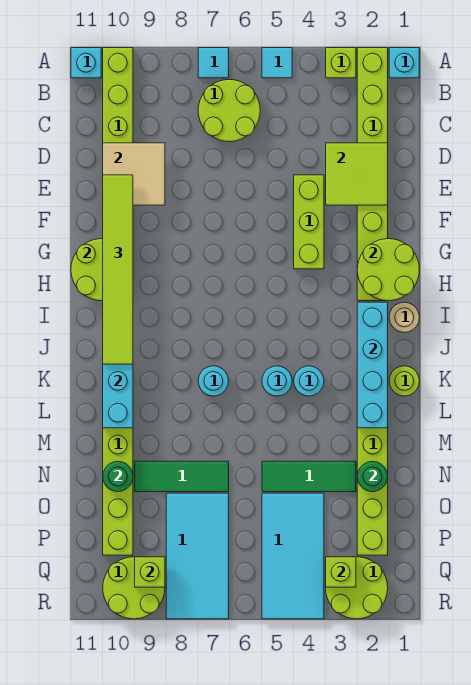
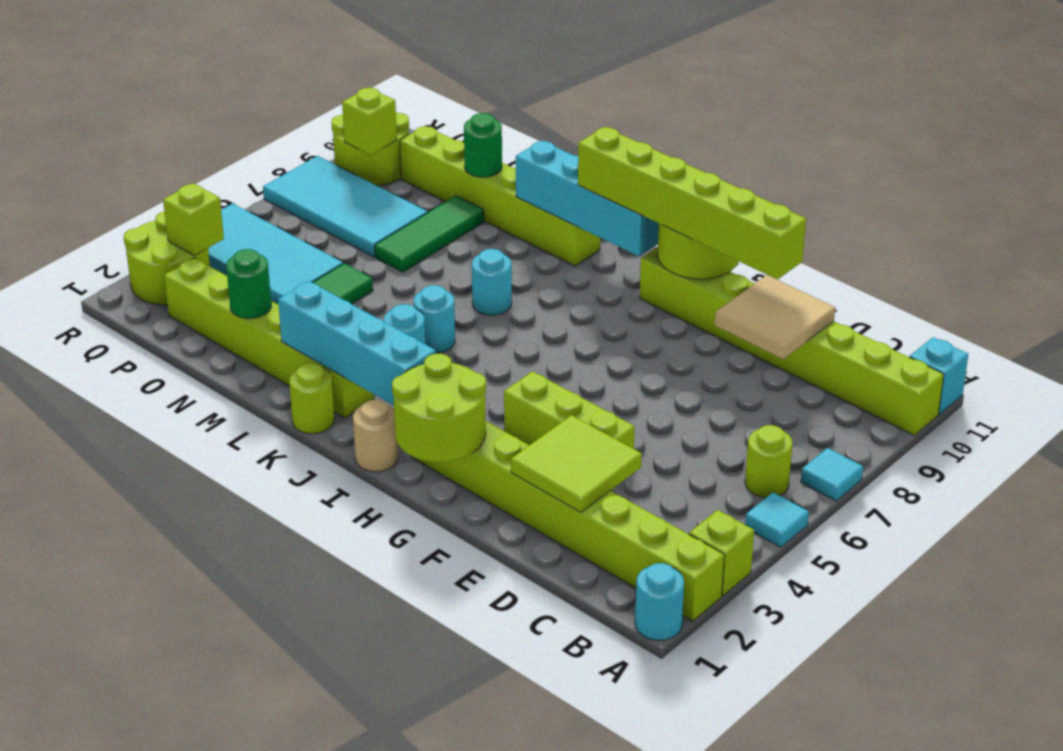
cyan brick A1 level 1 -> cyan round brick A1 level 1
lime round brick B6:C7 level 1 -> lime round brick B6 level 1
lime tile E10:J10 level 3 -> lime brick E10:J10 level 3

